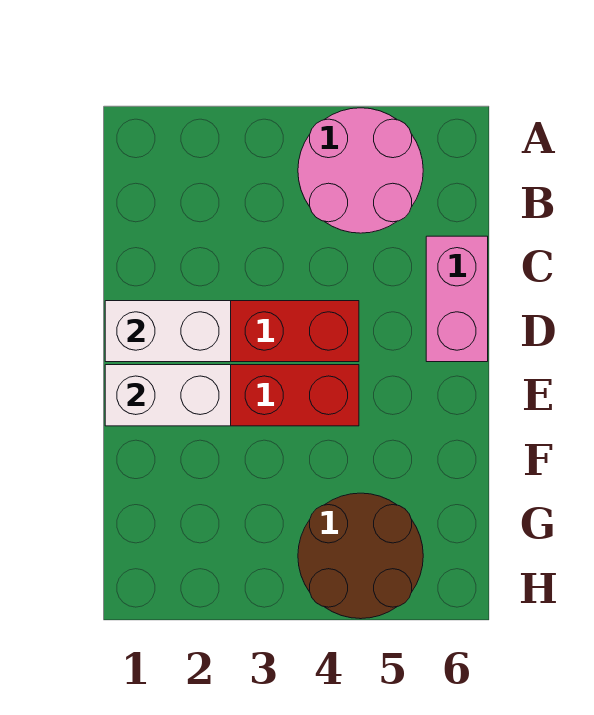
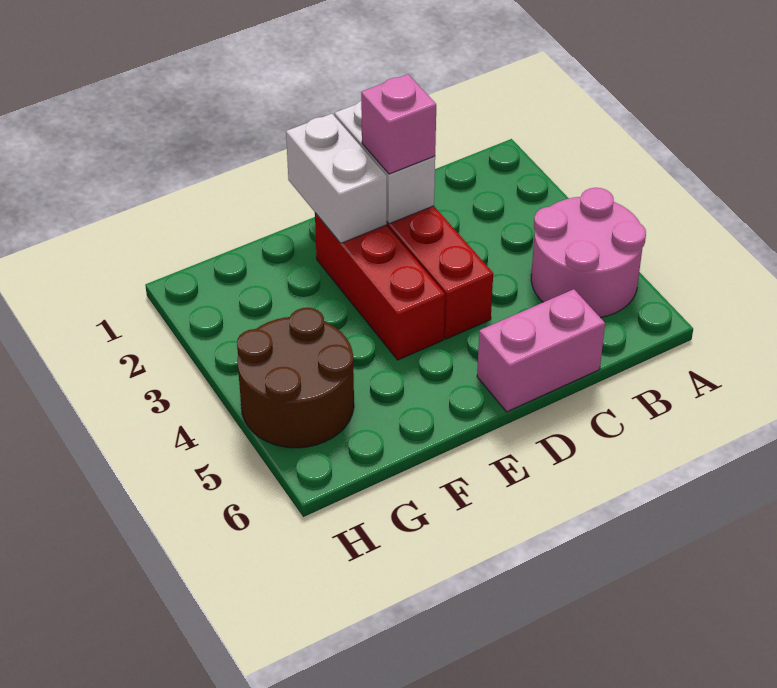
none -> pink brick D2 level 3

